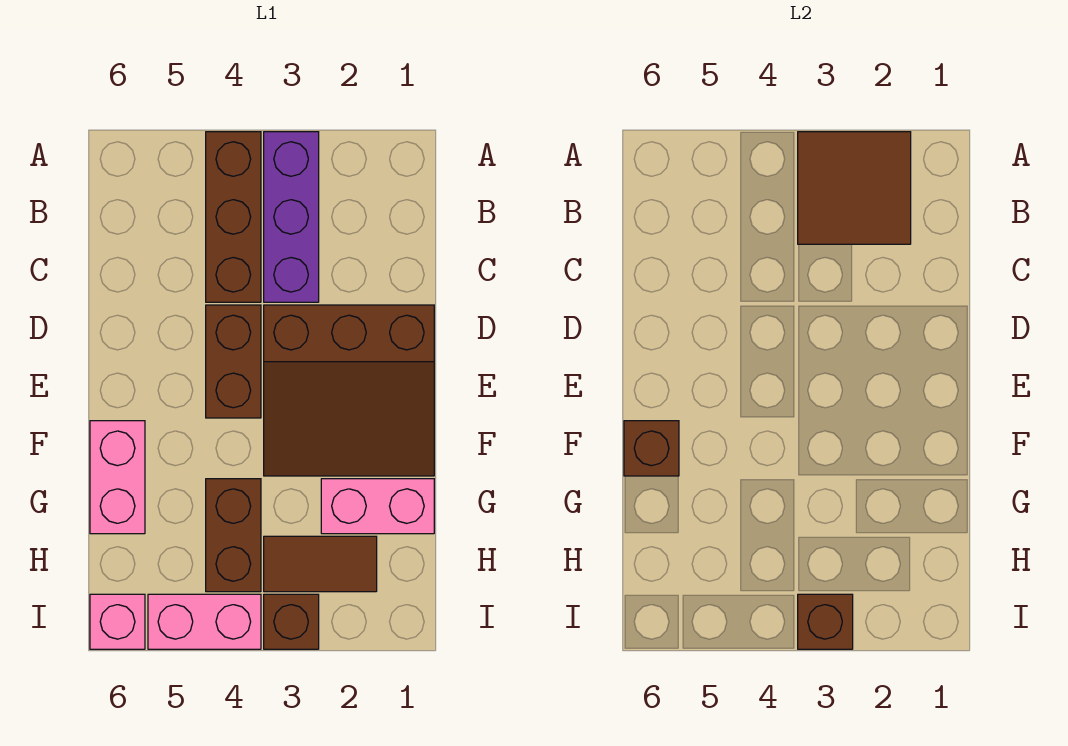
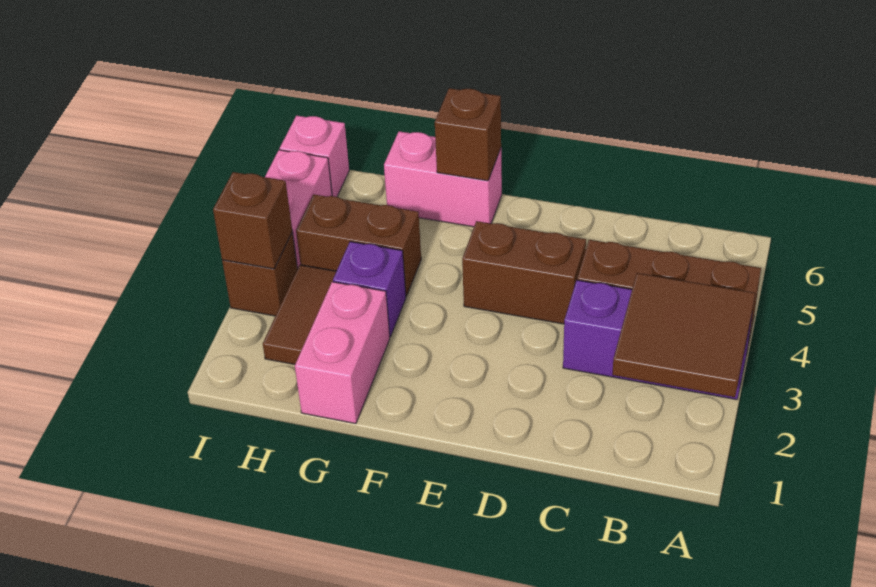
brown slope D1:F3 level 1 top D -> none
none -> purple brick G3 level 1

